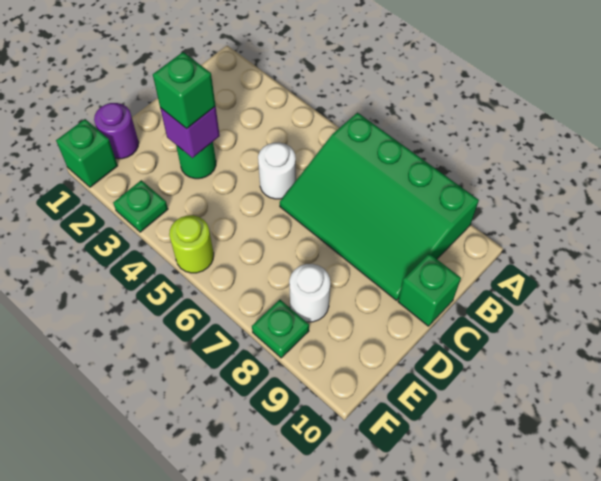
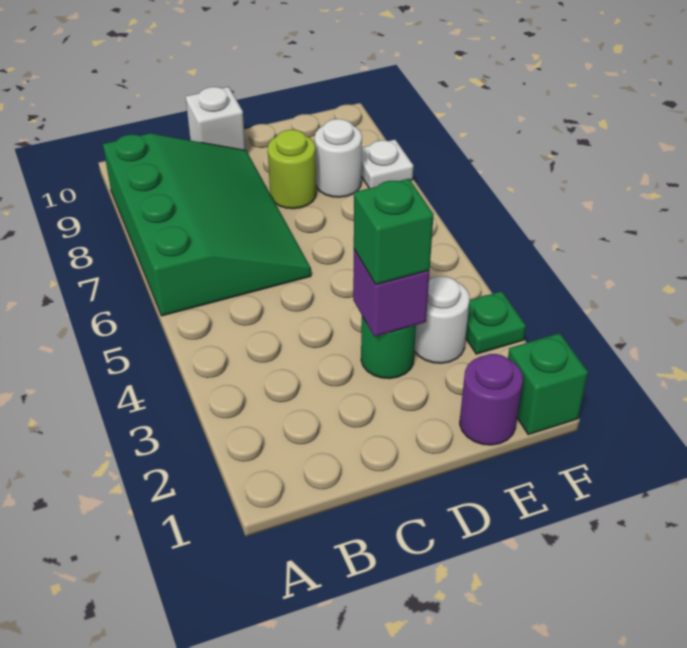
white round brick C5 level 1 -> white round brick E3 level 1
green brick C10 level 1 -> white brick C10 level 1
lime round brick F5 level 1 -> lime round brick D8 level 1
green plate F8 level 1 -> white plate F8 level 1

